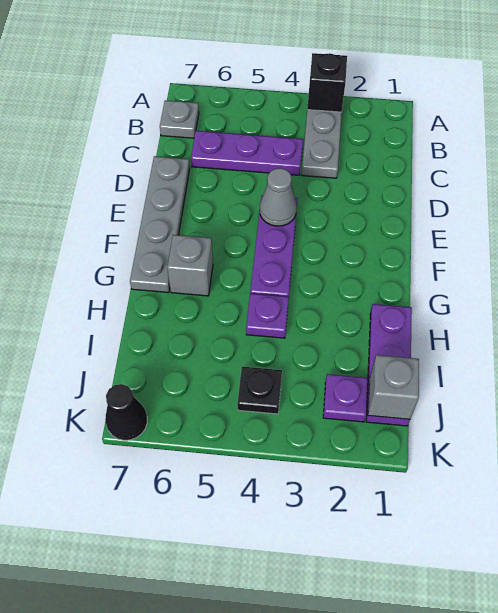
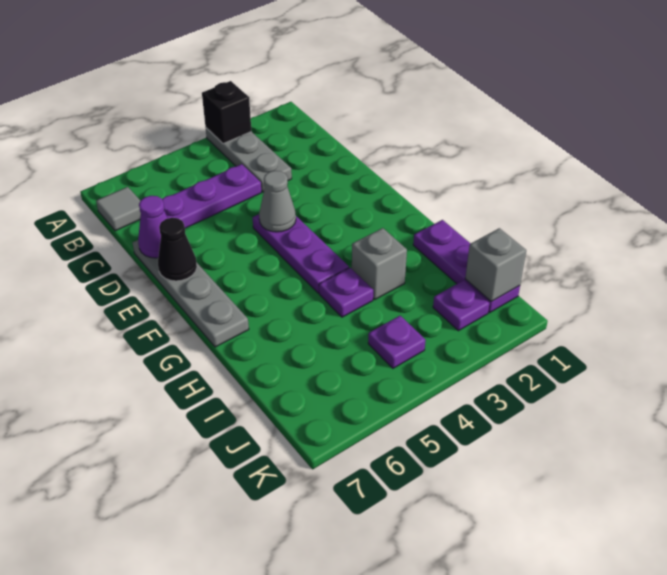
grey plate B7 level 1 -> grey tile B7 level 1
none -> purple cone D7 level 2
grey brick G6 level 1 -> grey brick H3 level 1
black plate J4 level 1 -> purple plate J4 level 1
black cone K7 level 1 -> black cone E7 level 2

